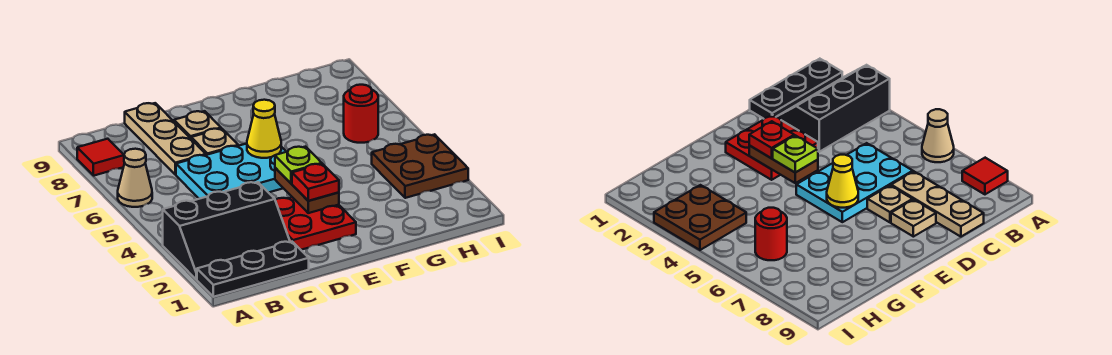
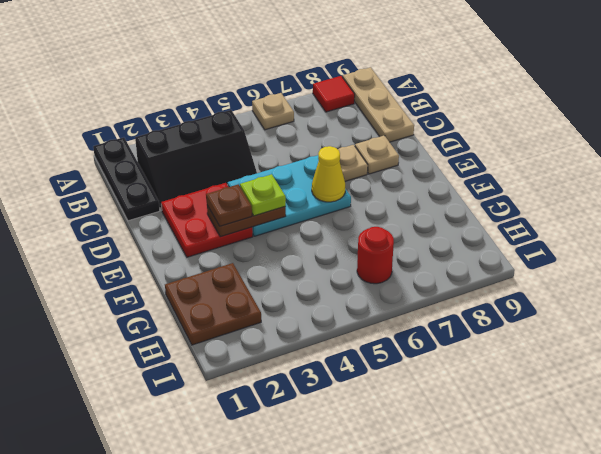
black slope A2:C3 level 1 top 3 -> black slope B2:C4 level 1 top B
tan cone A6 level 1 -> tan plate A6 level 1
cyan plate C5:E6 level 1 -> cyan plate D4:E6 level 1
tan plate C7:C9 level 1 -> tan plate A9:C9 level 1
red plate E3 level 3 -> brown plate E3 level 3
brown plate H3:I4 level 1 -> brown plate G1:H2 level 1

